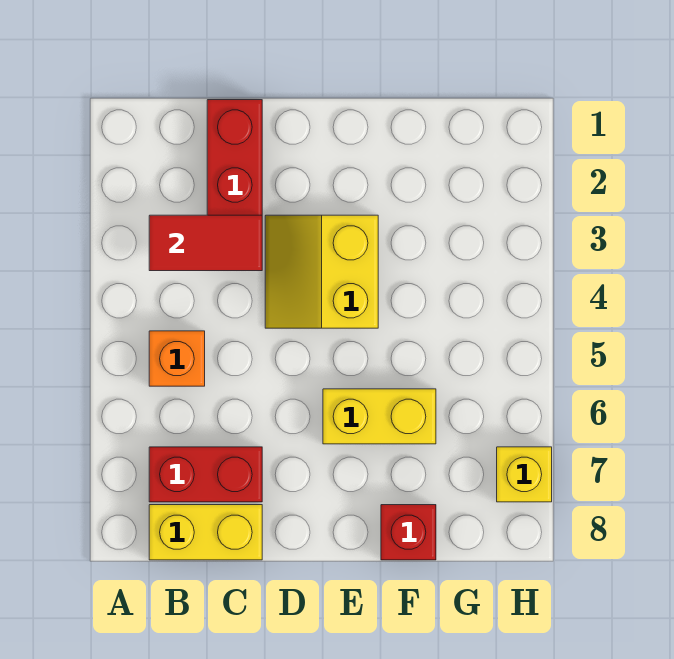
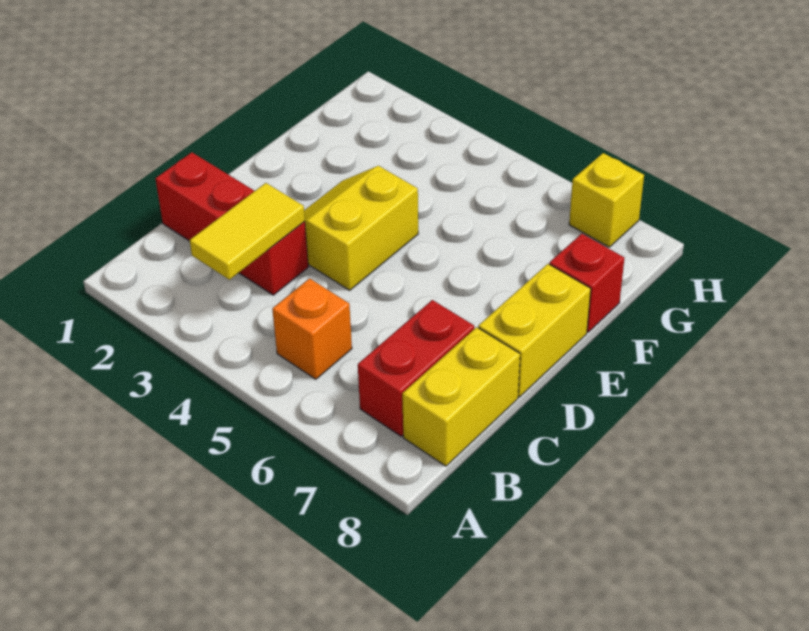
red tile B3:C3 level 2 -> yellow tile B3:C3 level 2
yellow slope D3:E4 level 1 top E -> yellow slope D3:E4 level 1 top 4
yellow brick E6:F6 level 1 -> yellow brick D8:E8 level 1

